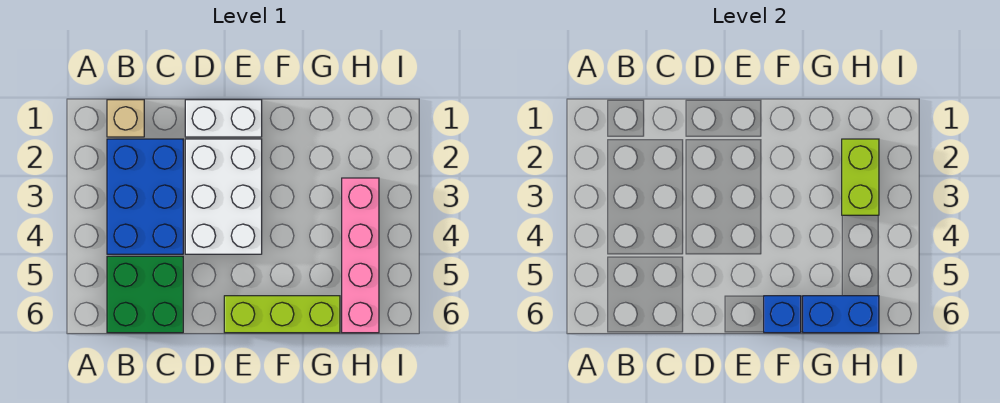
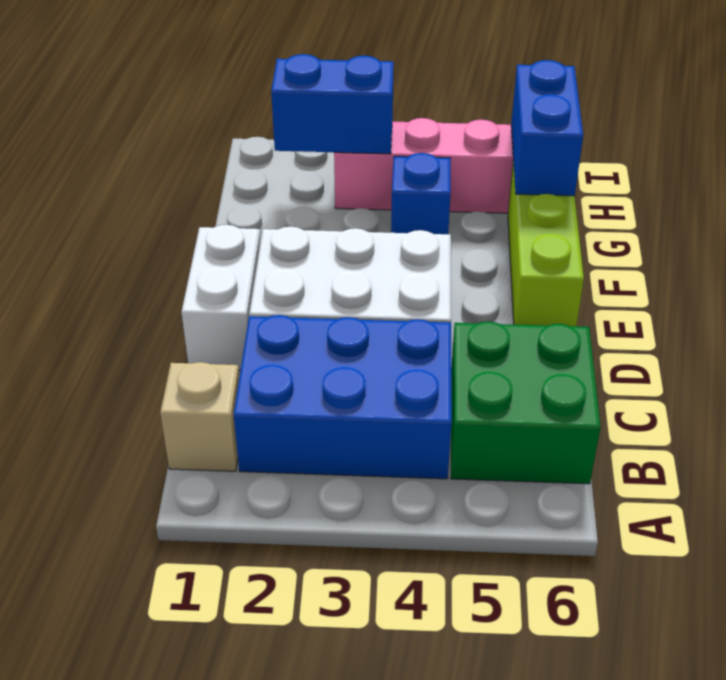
blue brick F6 level 2 -> blue brick G4 level 1
lime brick H2:H3 level 2 -> blue brick H2:H3 level 2

